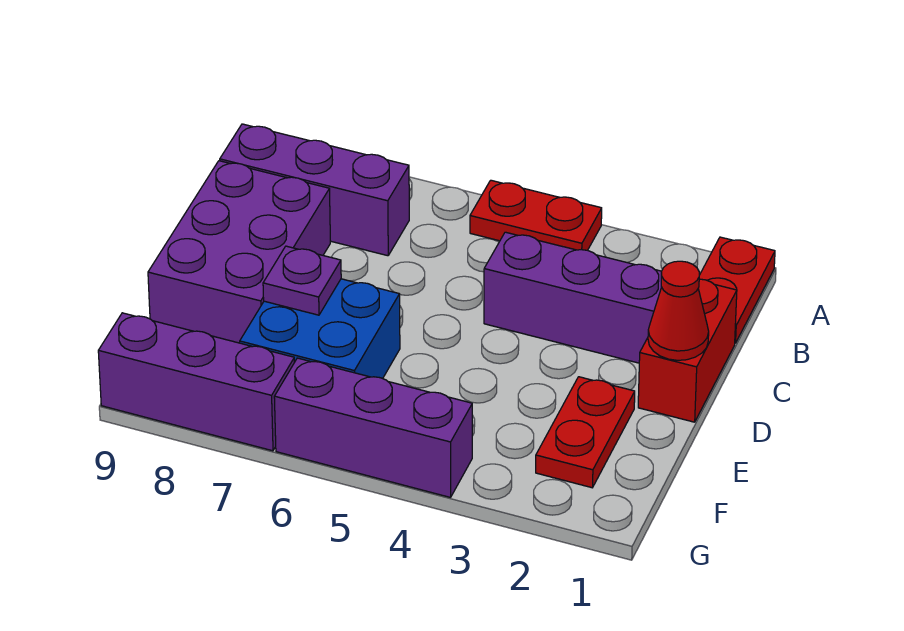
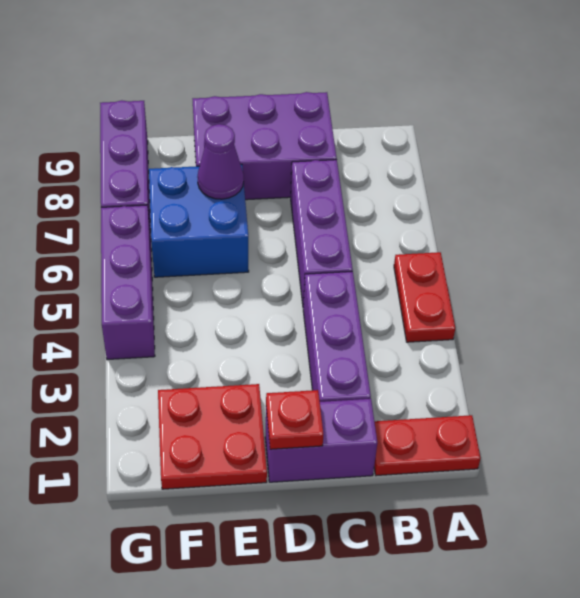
purple brick B7:B9 level 1 -> purple brick C5:C7 level 1
red brick C1:D1 level 1 -> purple brick C1:D1 level 1
red cone D1 level 2 -> red plate D1 level 2
red plate E2:F2 level 1 -> red plate E1:F2 level 1
purple plate E7 level 2 -> purple cone E7 level 2

